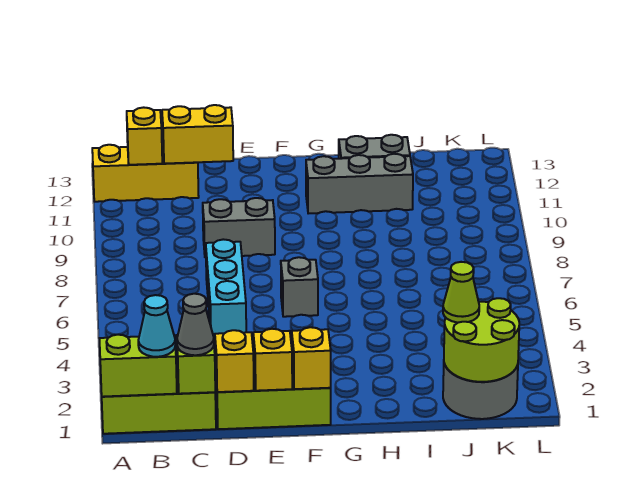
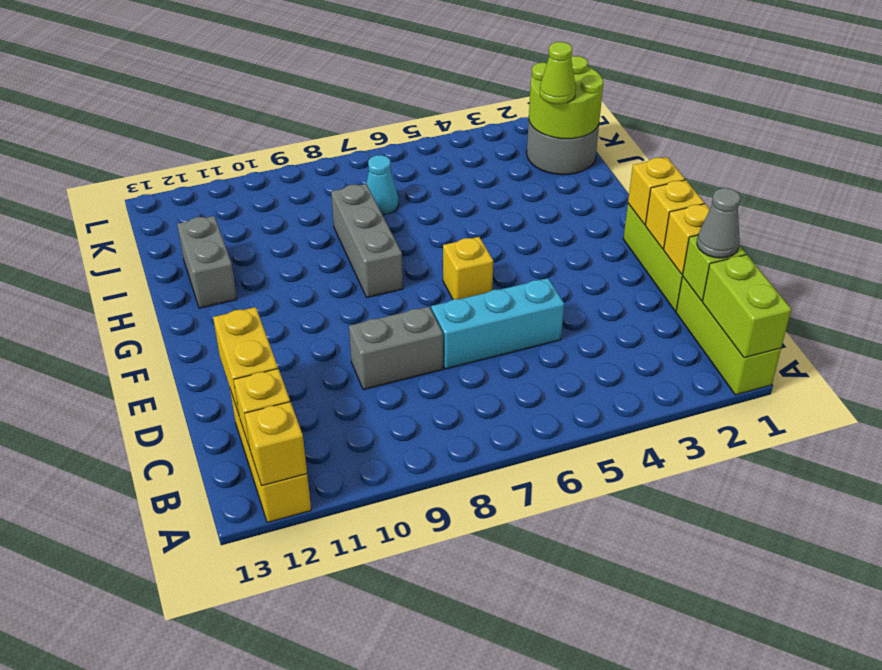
none -> yellow brick A12 level 2
cyan cone B1 level 3 -> cyan cone J7 level 1
grey brick D9:E9 level 1 -> grey brick D8:D9 level 1
grey brick F6 level 1 -> yellow brick F6 level 1
grey brick G11:I11 level 1 -> grey brick G8:I8 level 1

